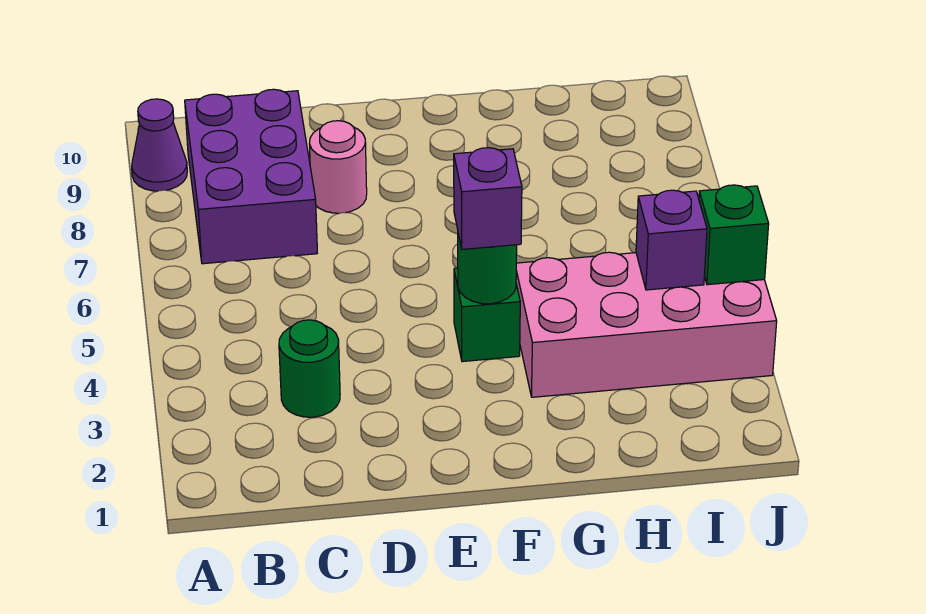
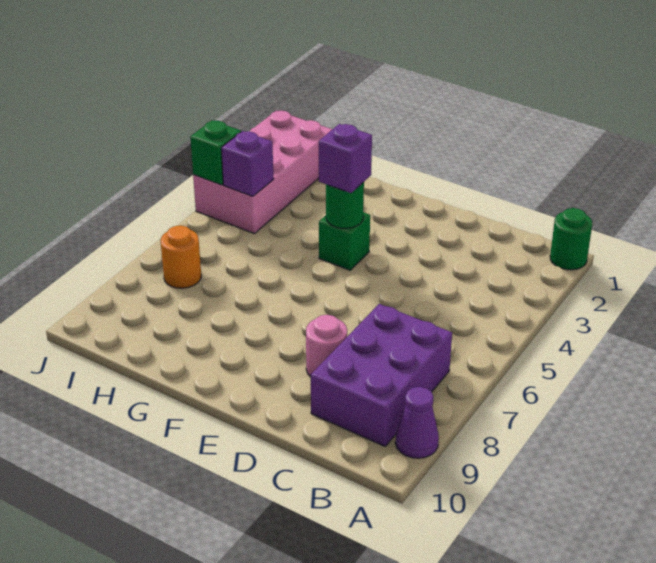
green round brick C3 level 1 -> green round brick A1 level 1
pink brick G3:J4 level 1 -> pink brick I1:J4 level 1
none -> orange round brick I7 level 1

